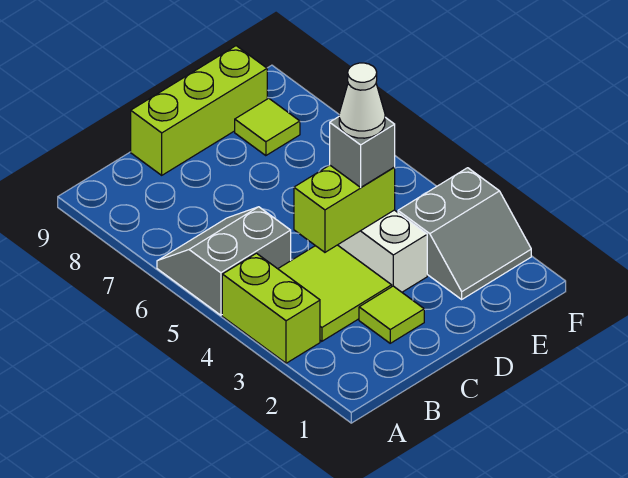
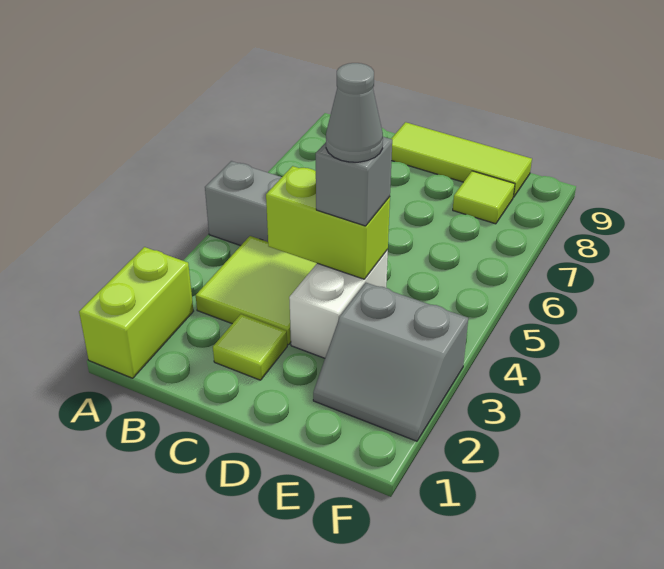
lime brick A3:A4 level 1 -> lime brick A1:A2 level 1
lime brick C9:E9 level 1 -> lime tile C9:E9 level 1
white cone D4 level 4 -> grey cone D4 level 4

